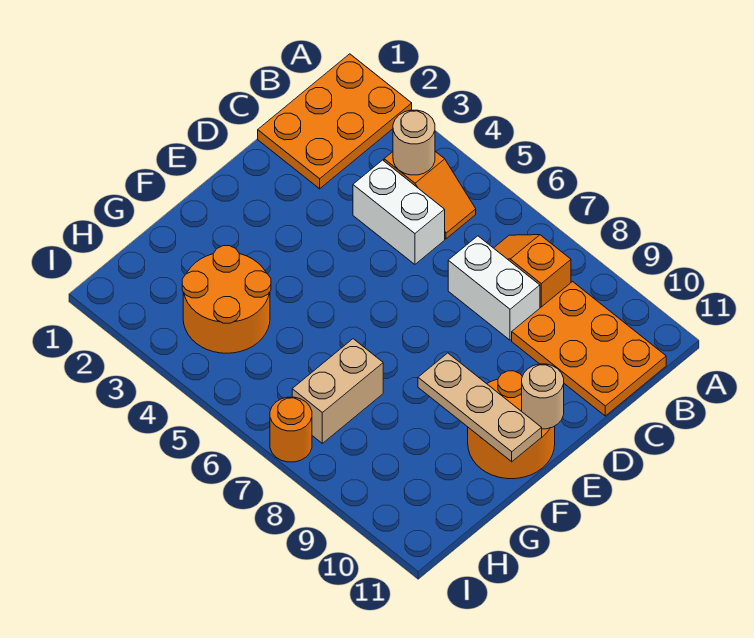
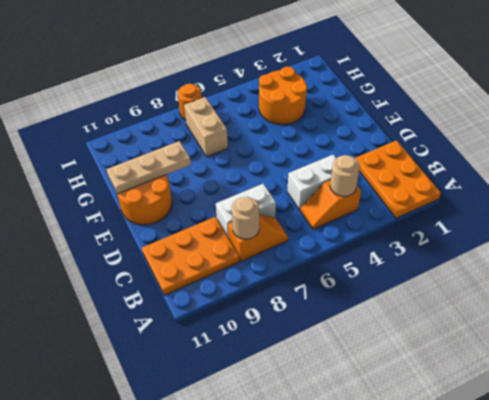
tan round brick E11 level 2 -> tan round brick B8 level 2

